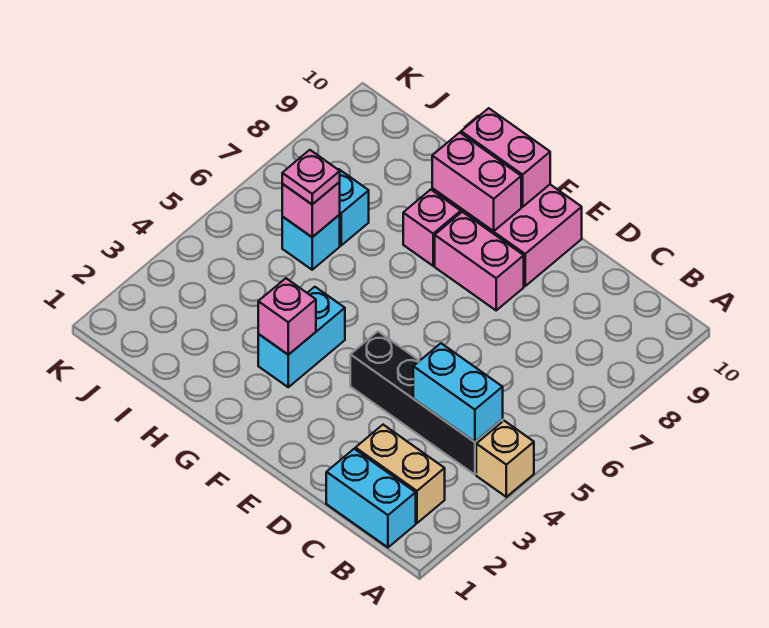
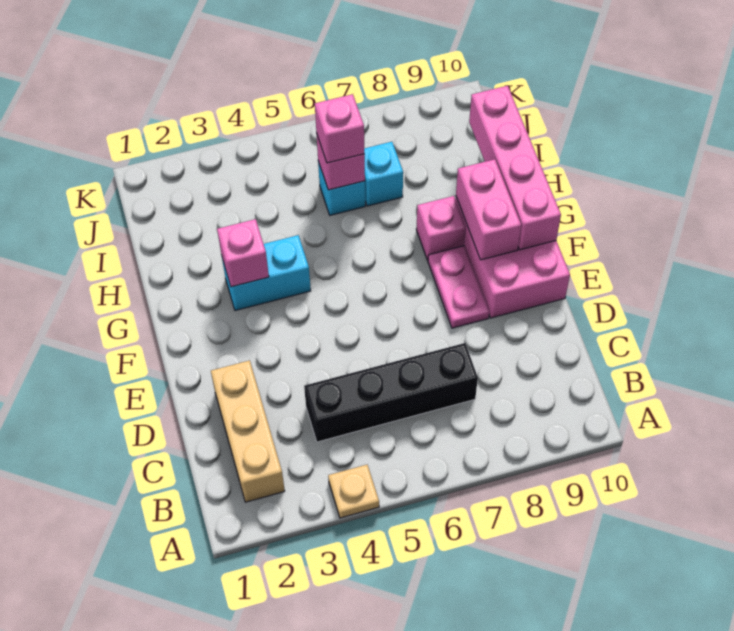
tan brick A4 level 1 -> tan plate A4 level 1
cyan brick B1:C1 level 1 -> none
tan brick B2:C2 level 1 -> tan brick B2:D2 level 1
black brick B4:E4 level 1 -> black brick C4:C7 level 1
cyan brick B4:C4 level 2 -> none
pink brick E8:F8 level 1 -> pink plate E8:F8 level 1
pink brick F10:G10 level 2 -> pink brick F10:I10 level 2
pink plate I6 level 3 -> pink brick I6 level 3

